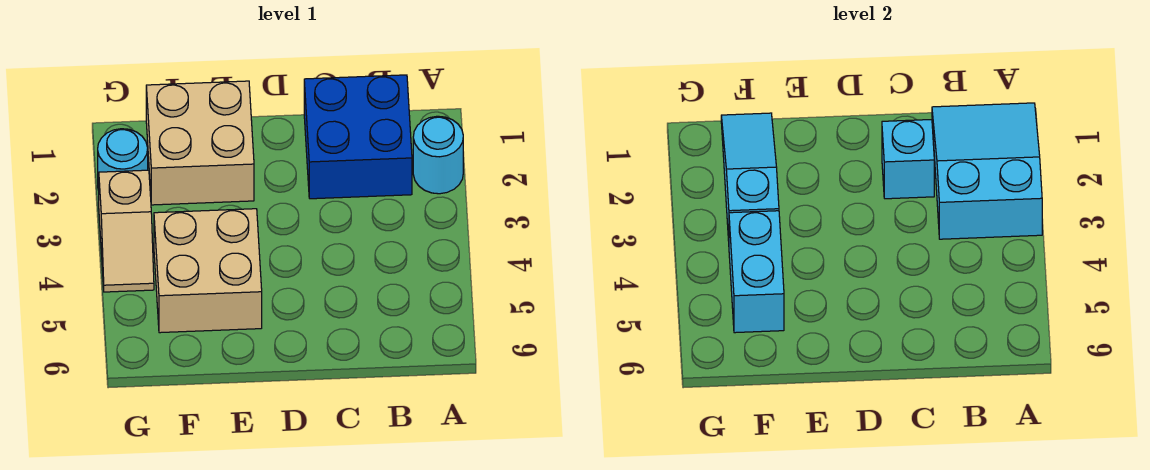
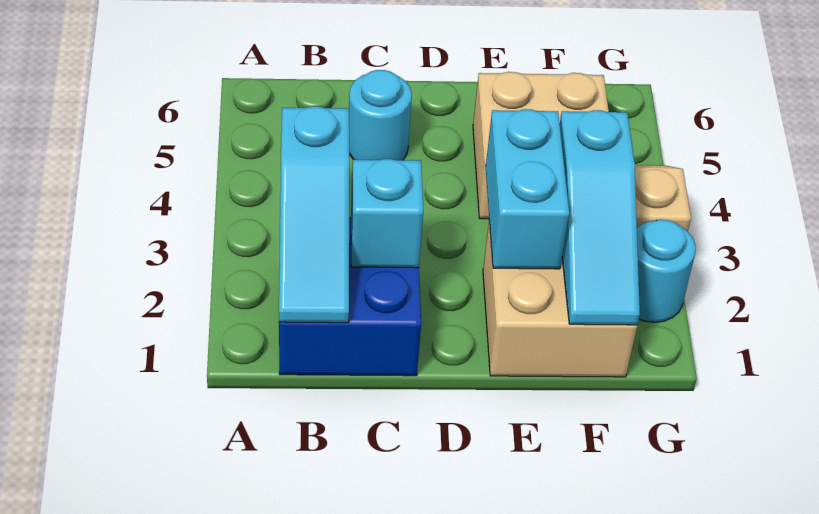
cyan slope A1:B3 level 2 top 3 -> cyan slope B1:B3 level 2 top 3
cyan round brick A2 level 1 -> cyan round brick C5 level 1
cyan brick F4:F5 level 2 -> cyan brick E2:E3 level 2

